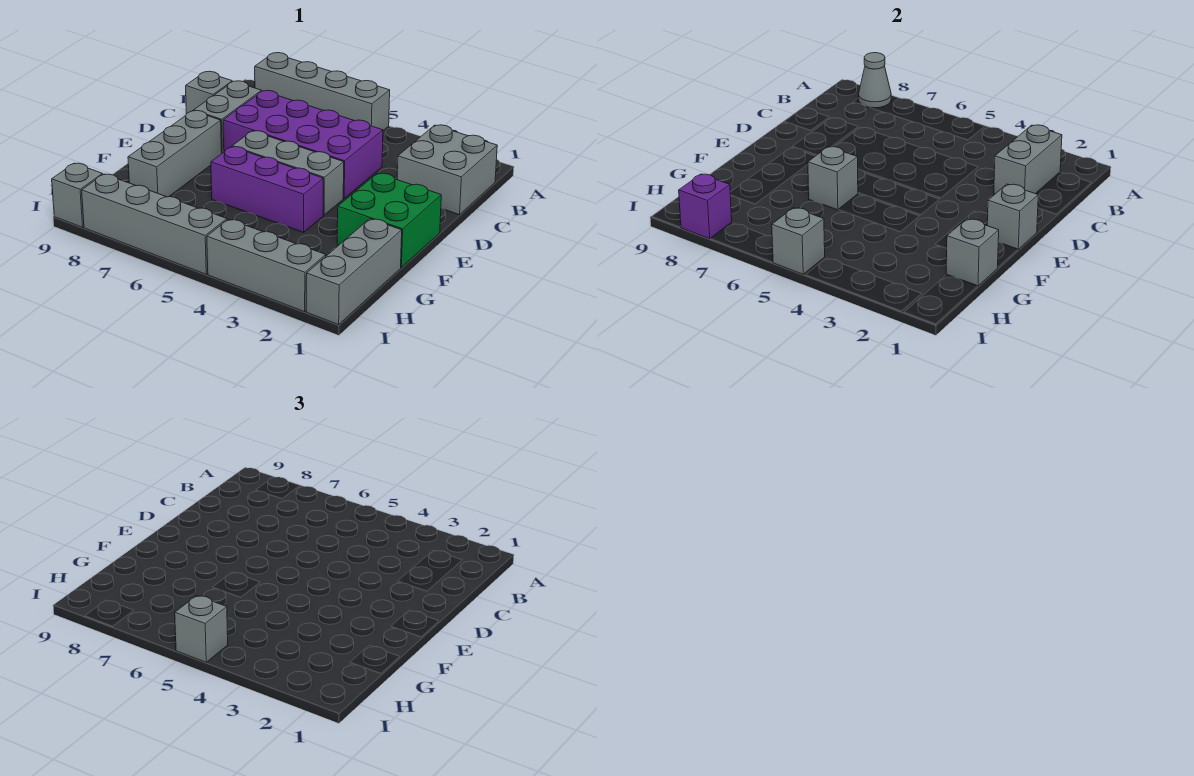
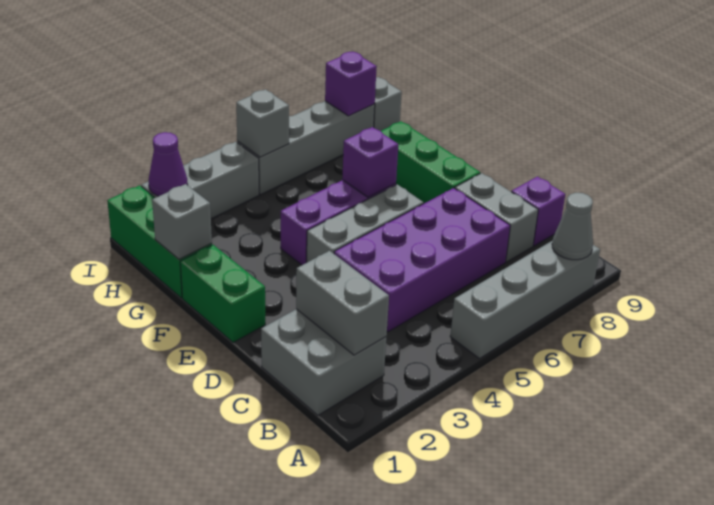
grey brick C9 level 1 -> purple brick C9 level 1
green brick E1:F2 level 1 -> green brick E1:F1 level 1
grey brick E1 level 2 -> none
grey brick E8:G8 level 1 -> green brick E8:G8 level 1
grey brick F6 level 2 -> purple brick F6 level 2
grey brick G1:I1 level 1 -> green brick G1:I1 level 1
none -> purple cone I2 level 2
grey brick I5 level 3 -> none

